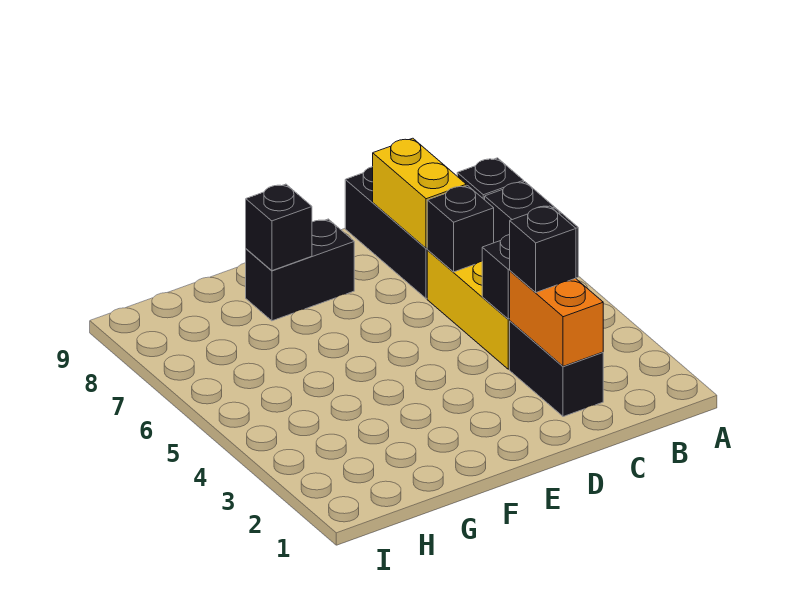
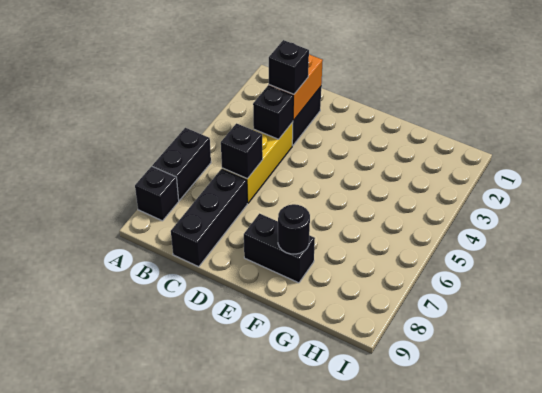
yellow brick C7:C8 level 2 -> none
black brick F8 level 2 -> black round brick F8 level 2

